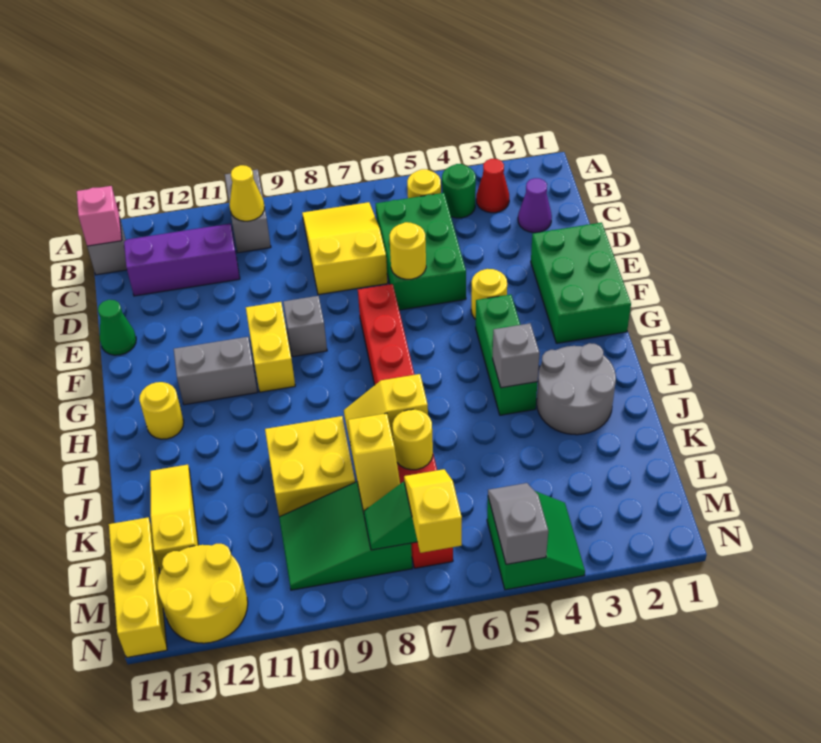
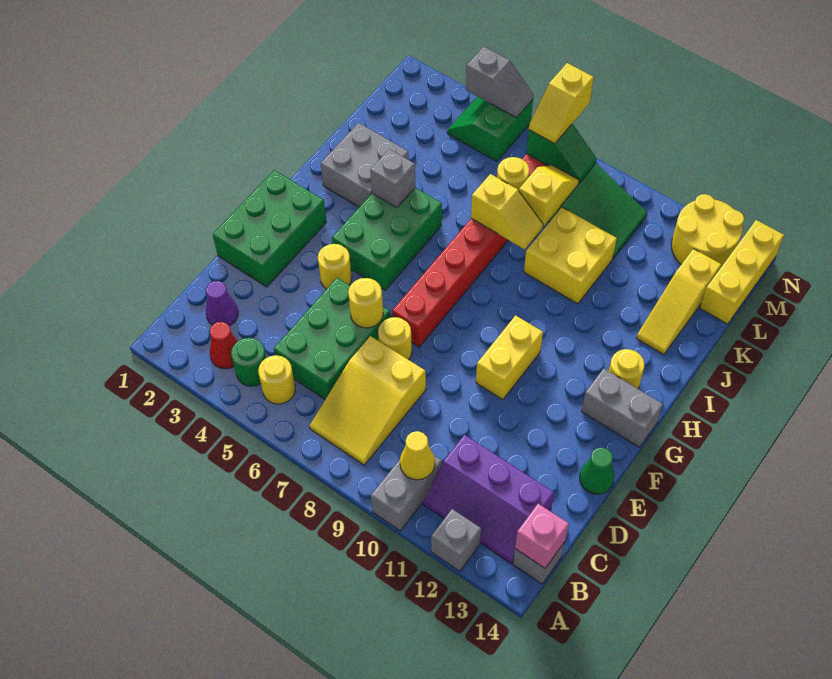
none -> yellow round brick E7 level 1
grey brick F9 level 1 -> grey brick A12 level 1
green brick G4:I4 level 1 -> green brick G4:I5 level 1
grey brick G11:G12 level 1 -> grey brick G13:G14 level 1
grey round brick I2:J3 level 1 -> grey brick I2:J3 level 1
grey slope M5:N5 level 2 top N -> grey slope N4:N5 level 2 top 4

